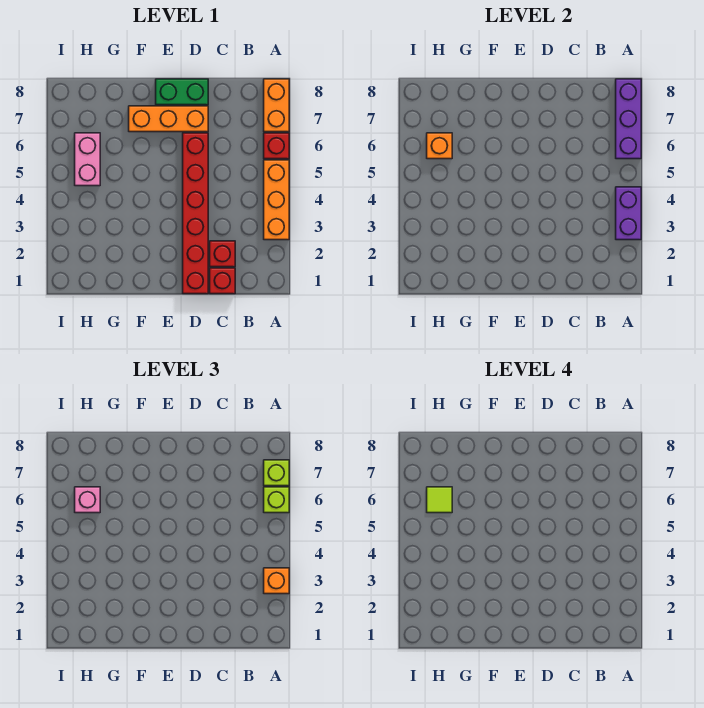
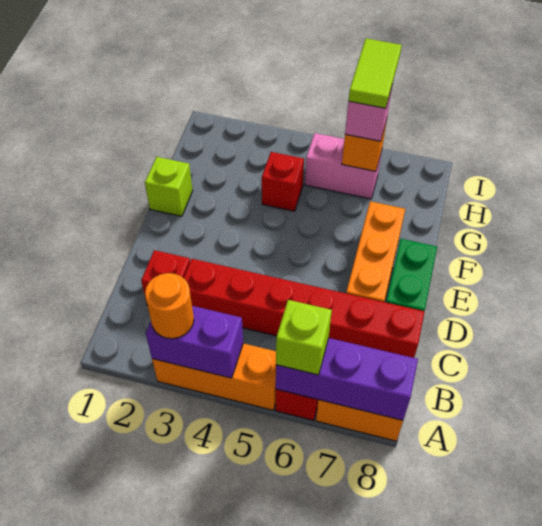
orange brick A3 level 3 -> orange round brick A3 level 3
lime brick A7 level 3 -> lime brick F1 level 1
red brick C1 level 1 -> red brick G4 level 1
red brick D1:D6 level 1 -> red brick C3:C8 level 1
lime tile H6 level 4 -> lime tile H6:I6 level 4

